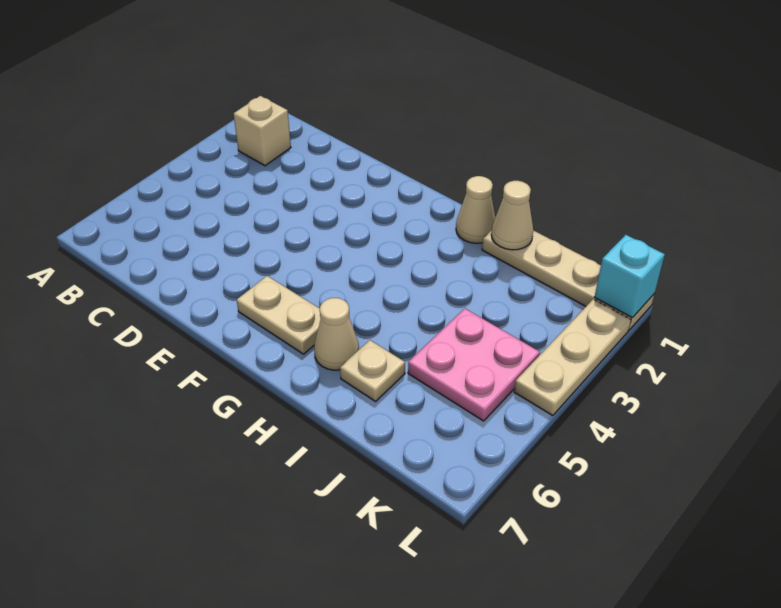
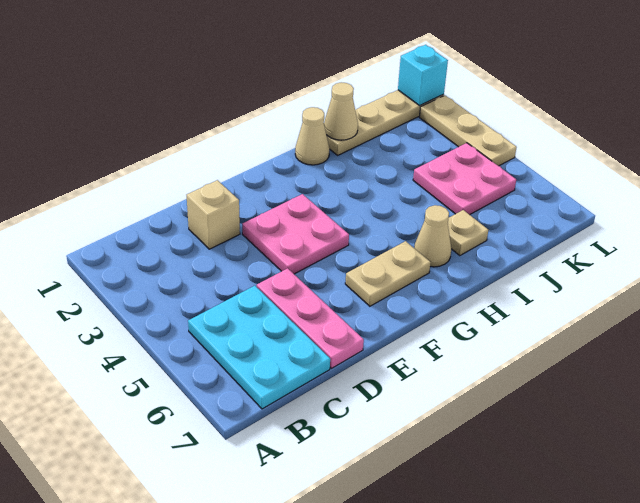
tan brick B2 level 1 -> tan brick D2 level 1
none -> cyan plate B5:C7 level 1
none -> pink plate D5:D7 level 1
none -> pink plate E3:F4 level 1

